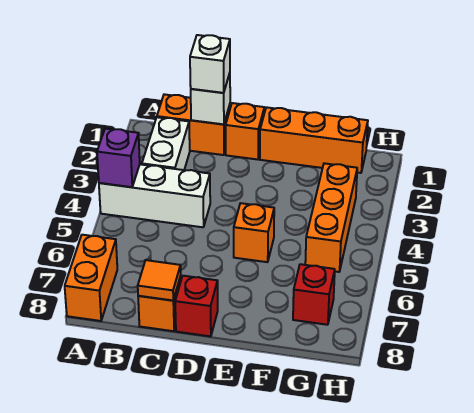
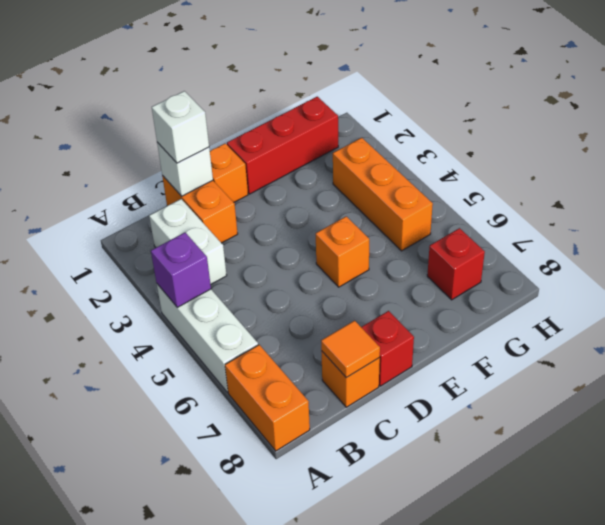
white brick A4:C4 level 1 -> white brick A4:A6 level 1
orange brick B1:C1 level 1 -> orange brick C1:C2 level 1
orange brick E1:G1 level 1 -> red brick E1:G1 level 1

